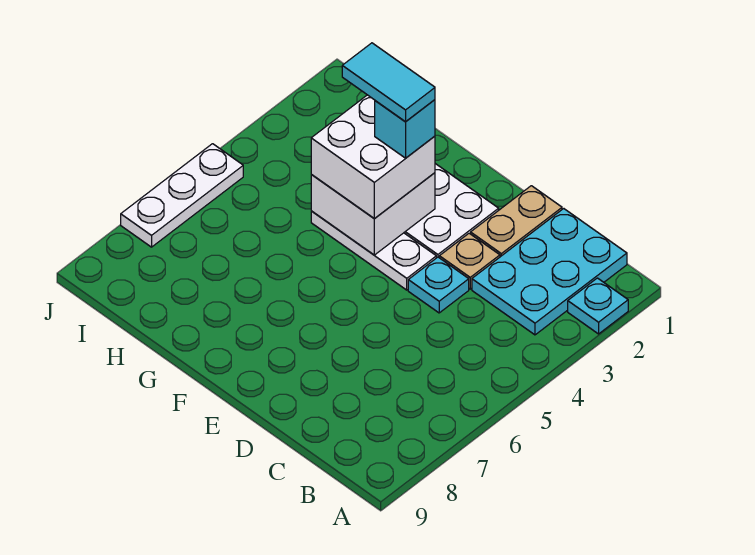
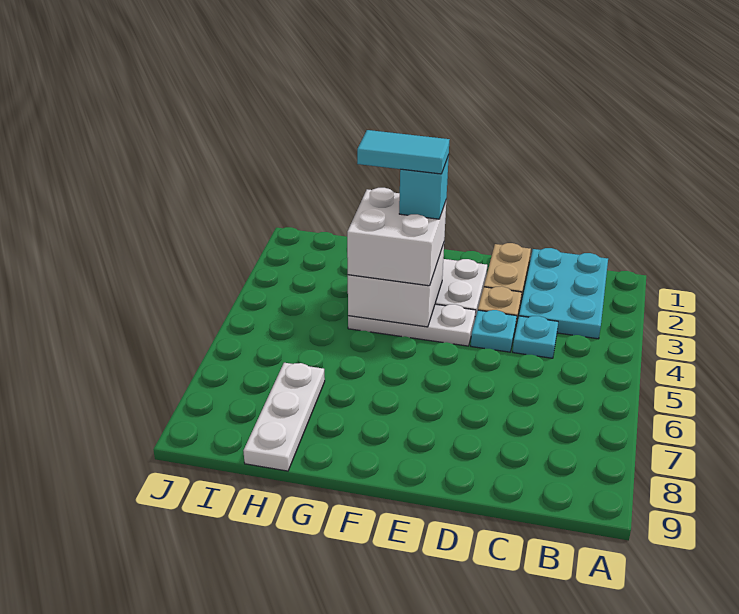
cyan plate A2 level 1 -> cyan plate C4 level 1
white plate J5:J7 level 1 -> white plate H7:H9 level 1

